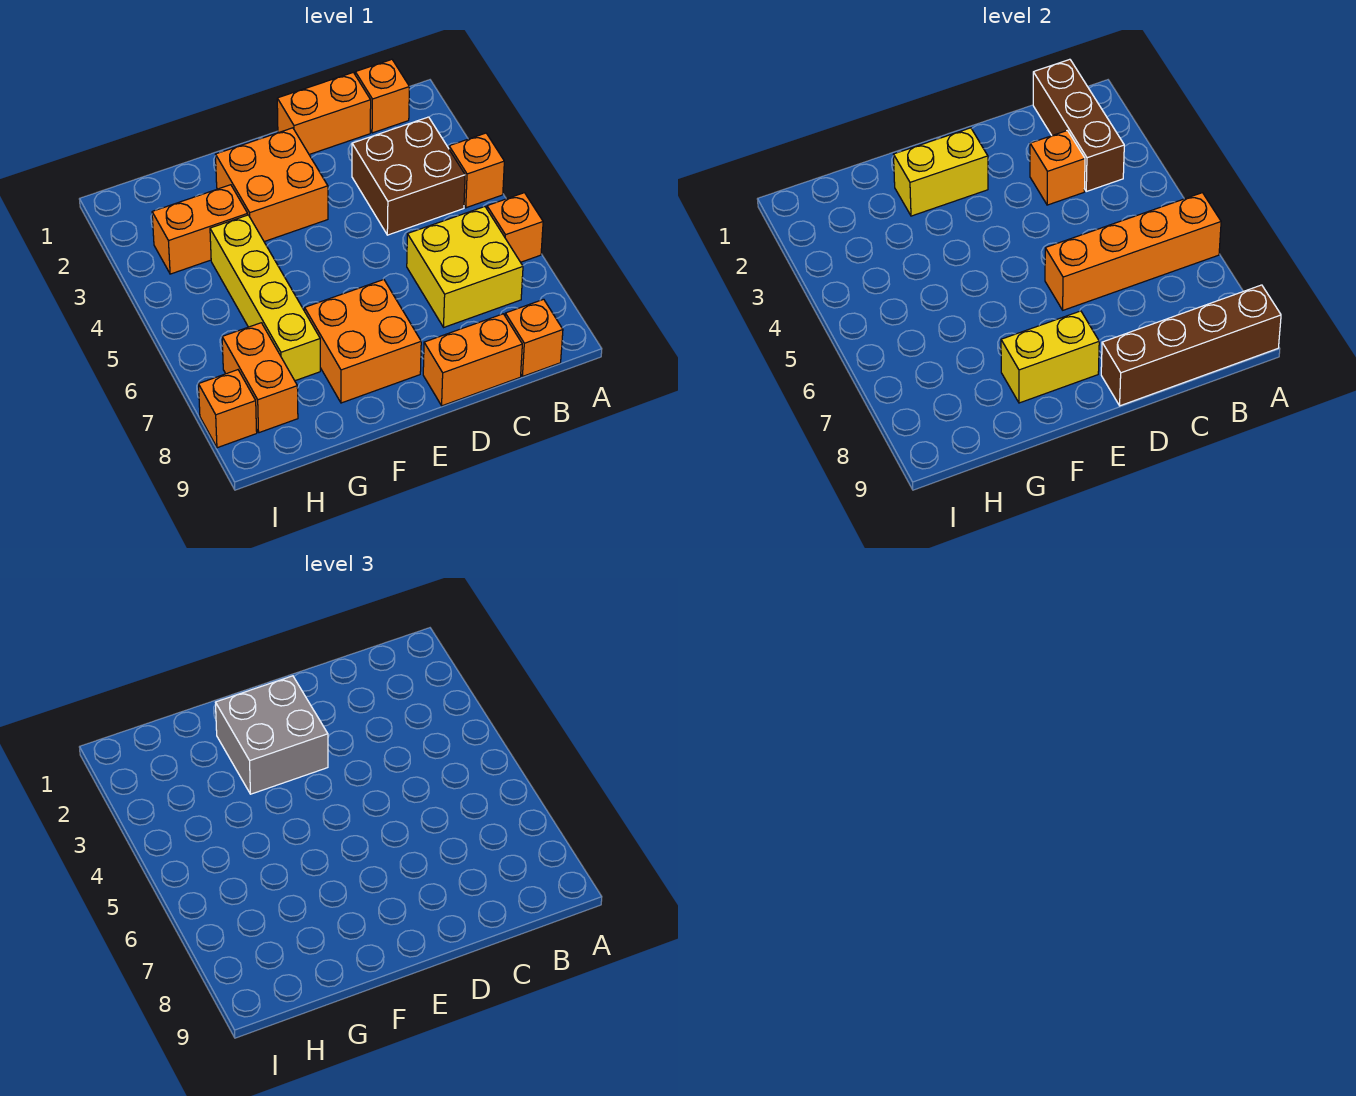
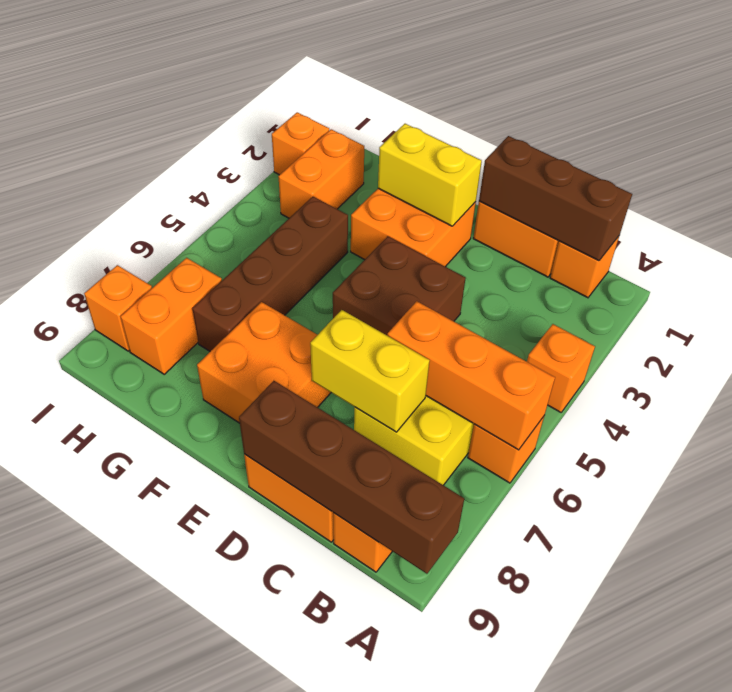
orange brick A6:D6 level 2 -> orange brick A6:C6 level 2
brown brick B1:B3 level 2 -> brown brick B1:D1 level 2
brown brick B3:C4 level 1 -> brown brick D4:E5 level 1
orange brick C3 level 2 -> orange brick I2 level 1
grey brick E2:F3 level 3 -> none
yellow brick E8:F8 level 2 -> yellow brick C7:D7 level 2
orange brick G3:H3 level 1 -> orange brick H2:H3 level 1
yellow brick G4:G7 level 1 -> brown brick G4:G7 level 1

